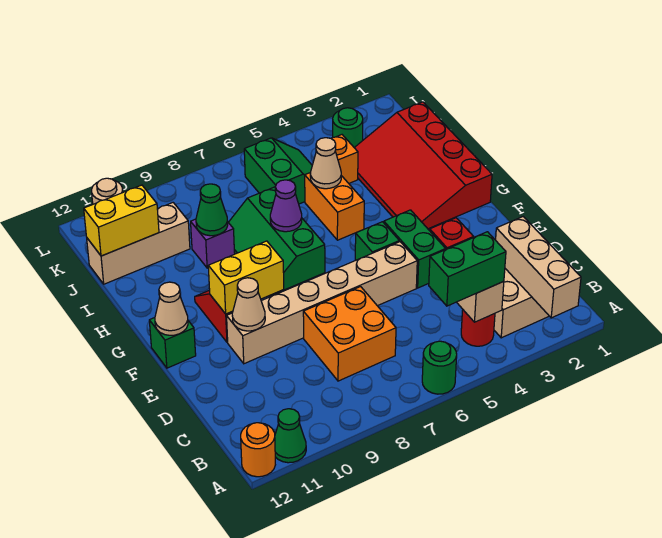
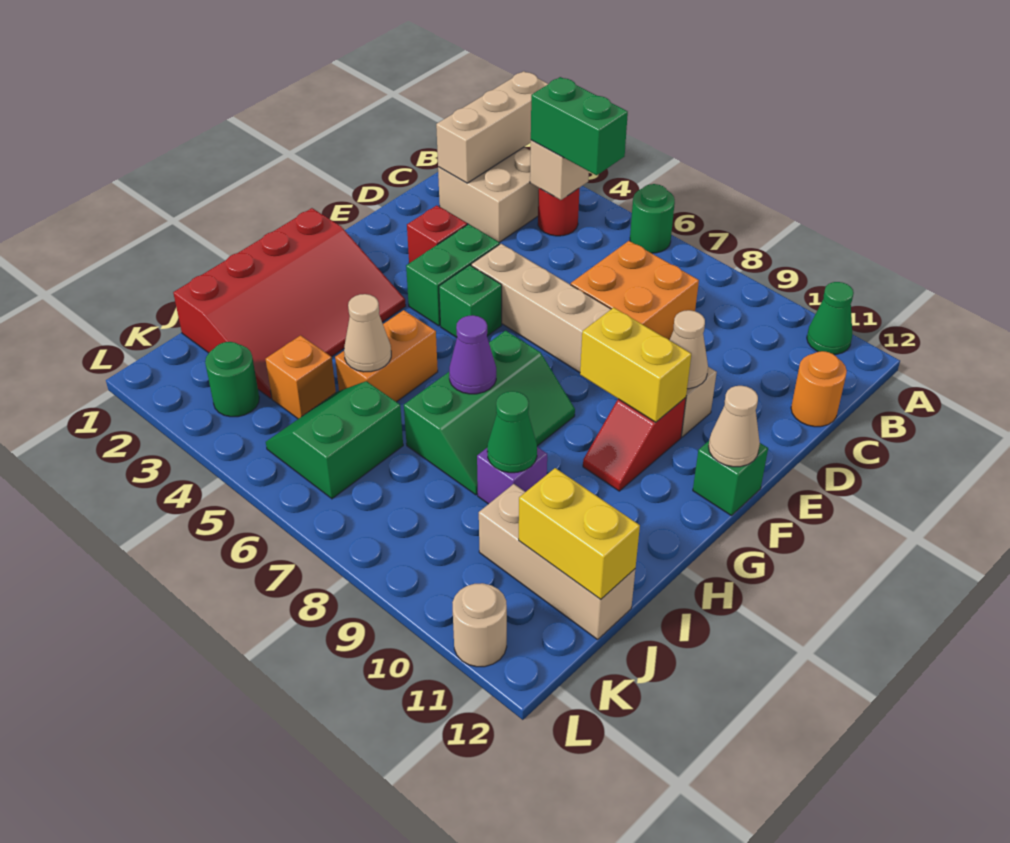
orange round brick A12 level 1 -> orange round brick C12 level 1

